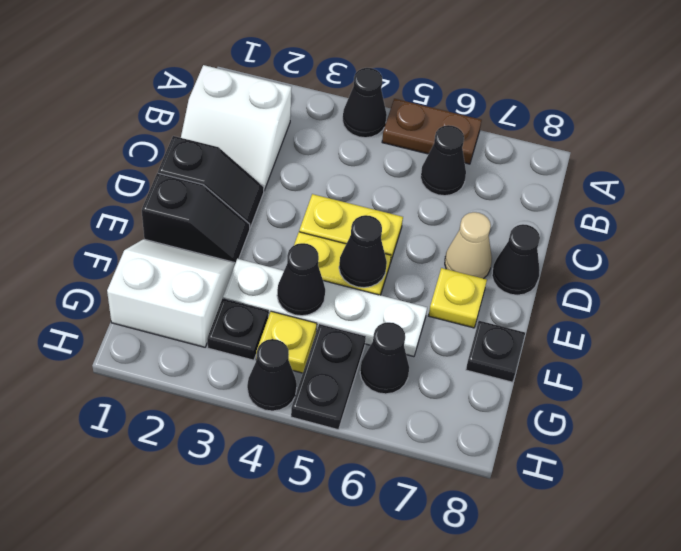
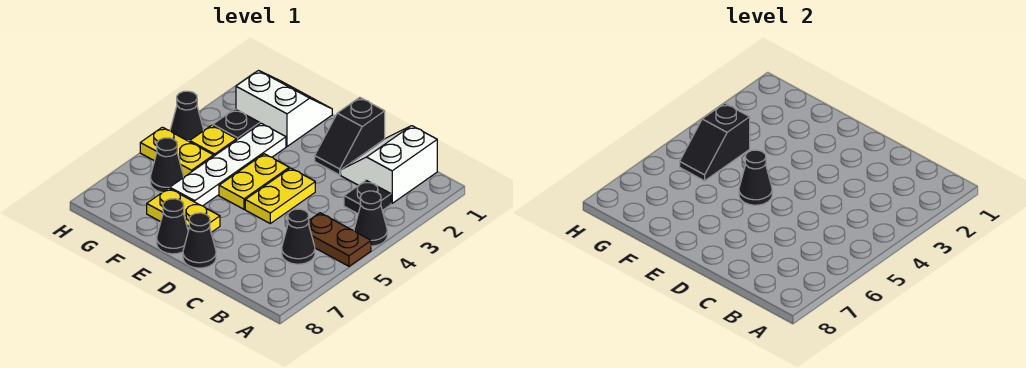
brown plate A5:A6 level 1 -> brown plate A5:B5 level 1
tan cone D7 level 1 -> none
black slope E1:E2 level 1 top 1 -> black slope G4:G5 level 2 top 4
yellow plate E7 level 1 -> yellow plate E7:F7 level 1
white slope F1:G2 level 1 top G -> white slope F1:G2 level 1 top 2
black cone F4 level 2 -> black cone E8 level 1
black plate F8 level 1 -> black plate B3 level 1
black plate G5:H5 level 1 -> yellow plate G5:H5 level 1

